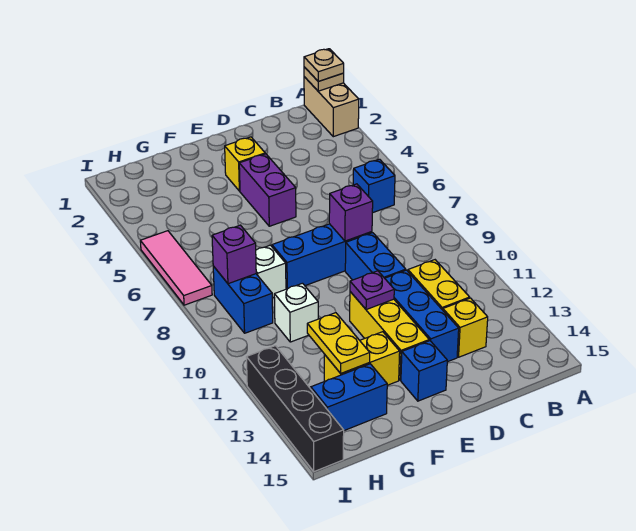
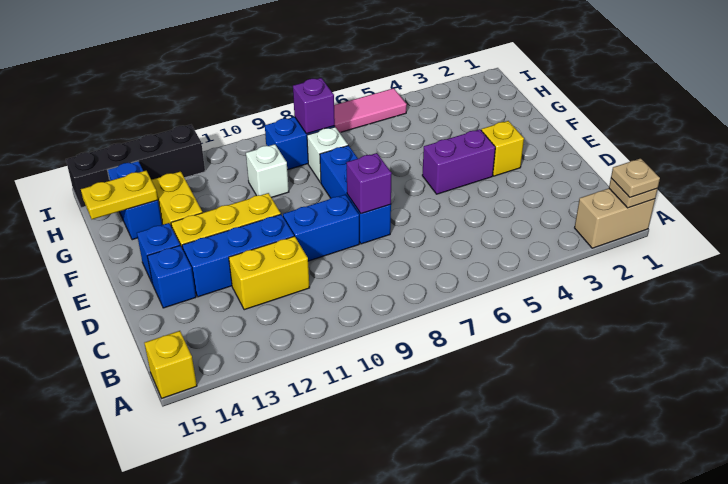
blue brick B6 level 1 -> blue brick D14 level 1
yellow brick C13 level 1 -> yellow brick A15 level 1
purple plate E11 level 2 -> none
yellow plate G12:G13 level 2 -> yellow plate G14:G15 level 2

